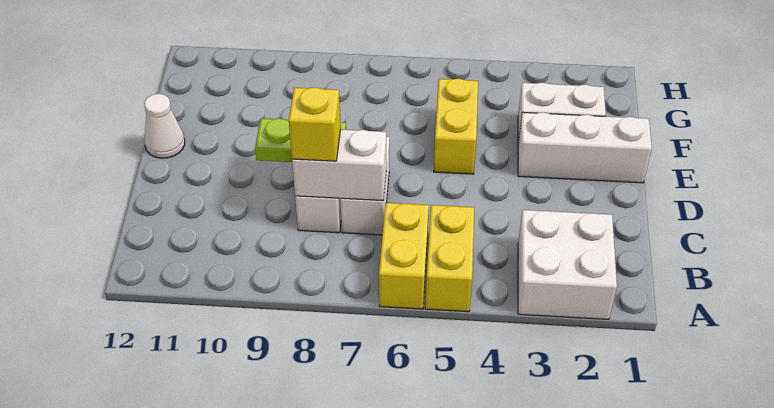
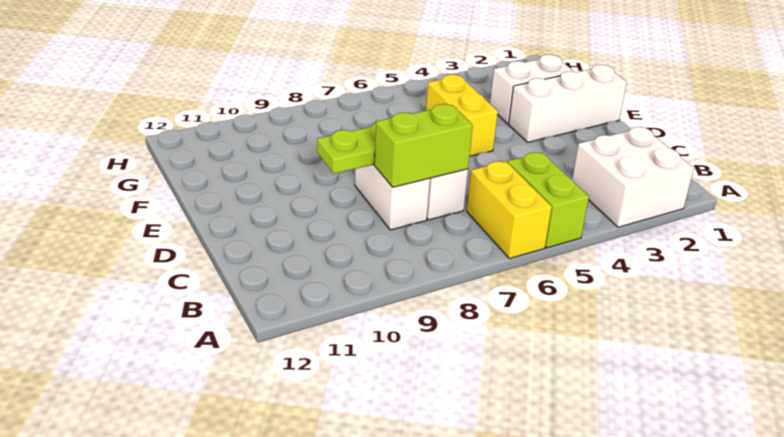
yellow brick A5:B5 level 1 -> lime brick A5:B5 level 1
white brick C7:C8 level 2 -> lime brick C7:C8 level 2
yellow brick C8 level 3 -> none
white cone E12 level 1 -> none

